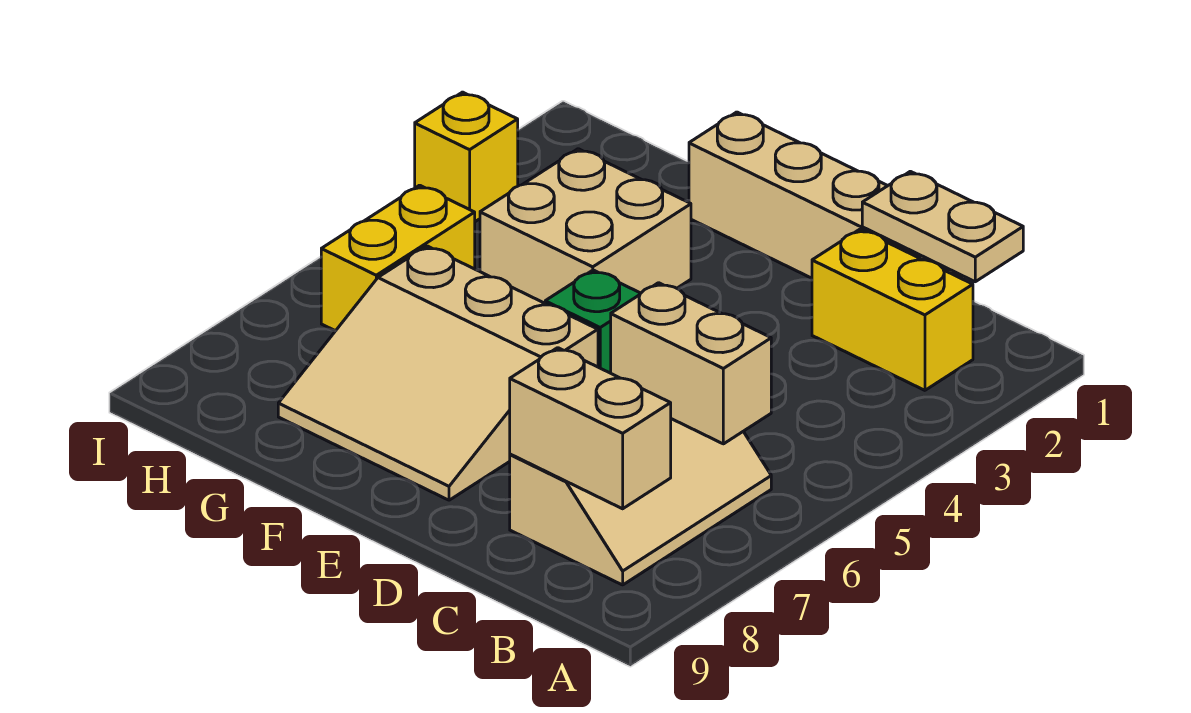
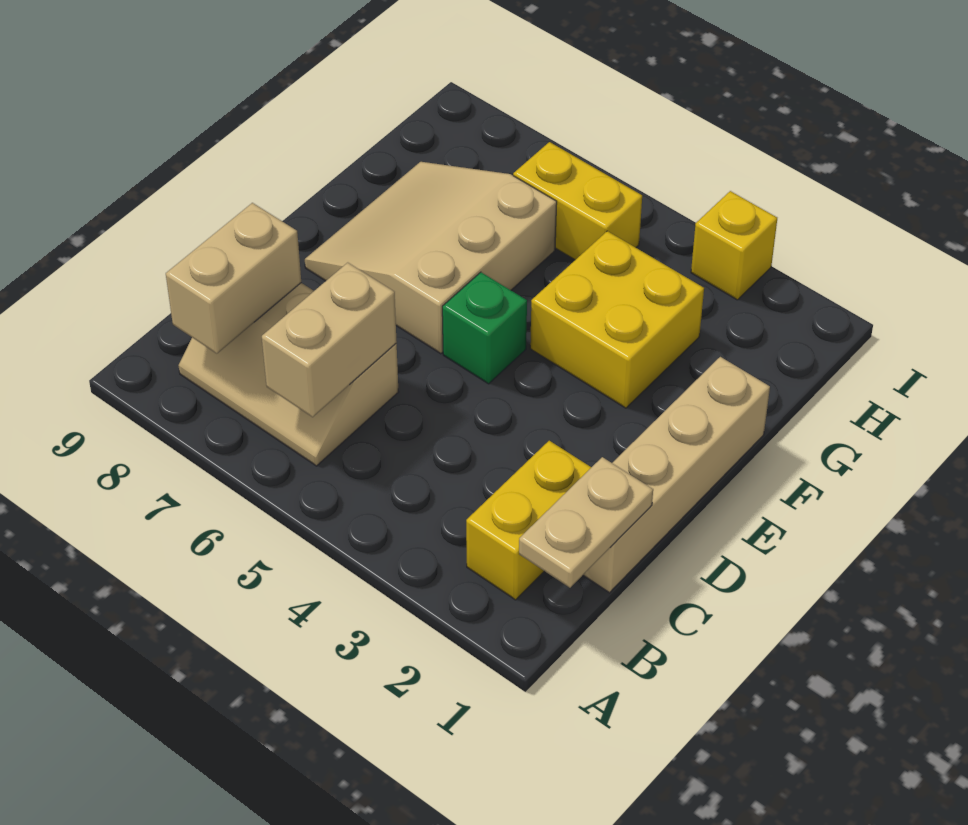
tan brick F3:G4 level 1 -> yellow brick F3:G4 level 1

